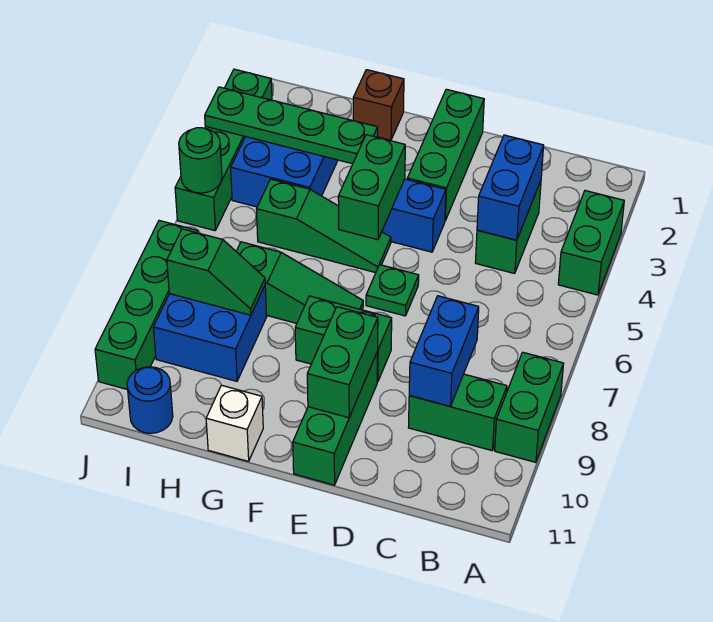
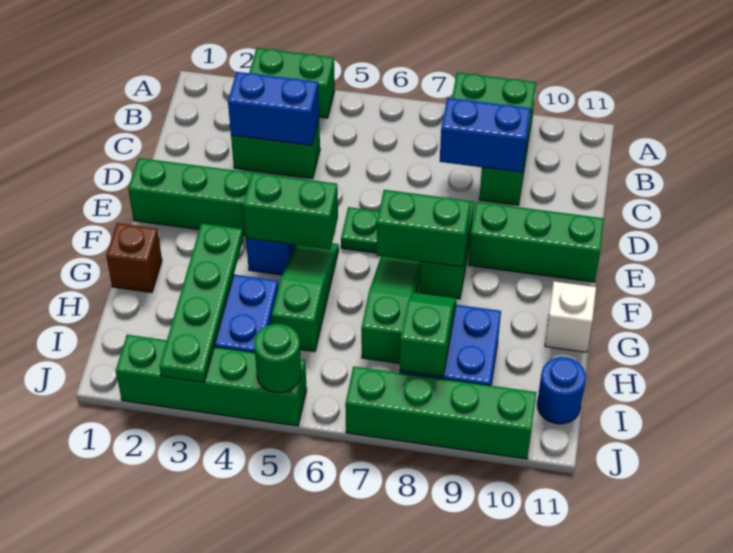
green brick E9:E10 level 2 -> green brick F7:F8 level 2

